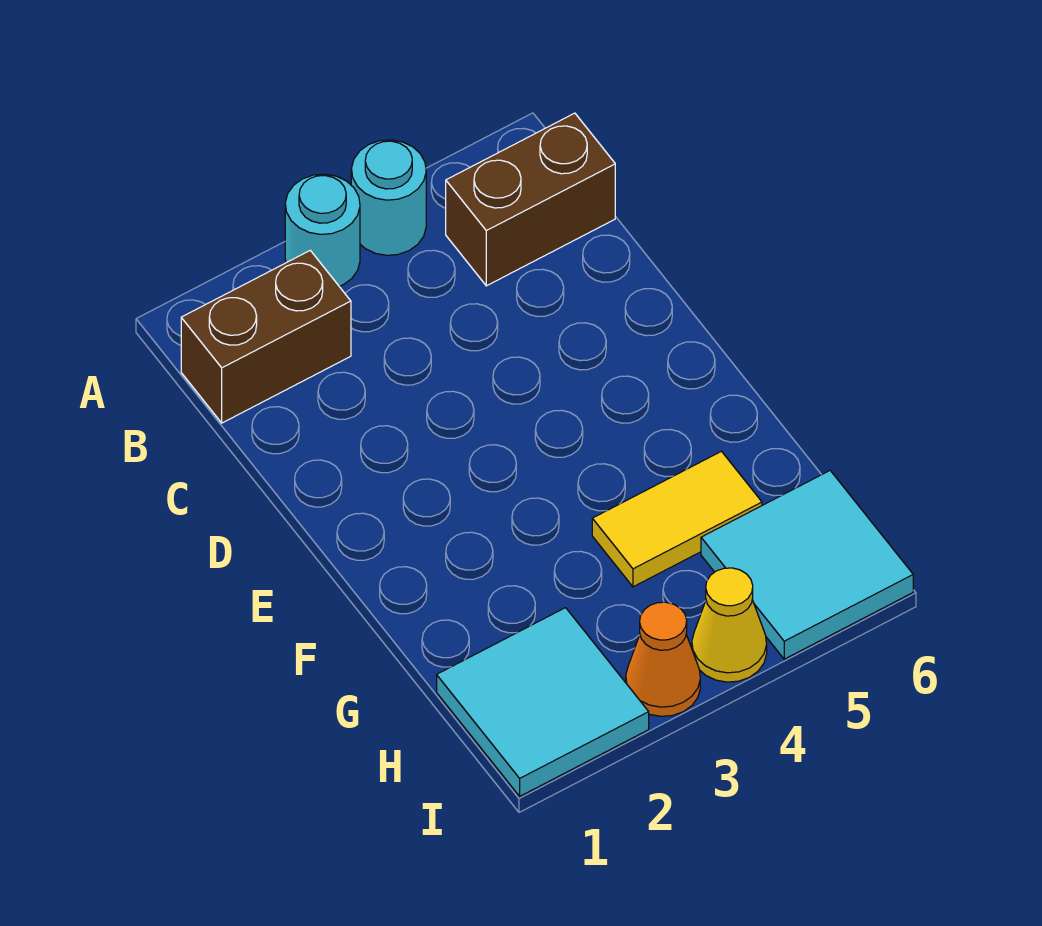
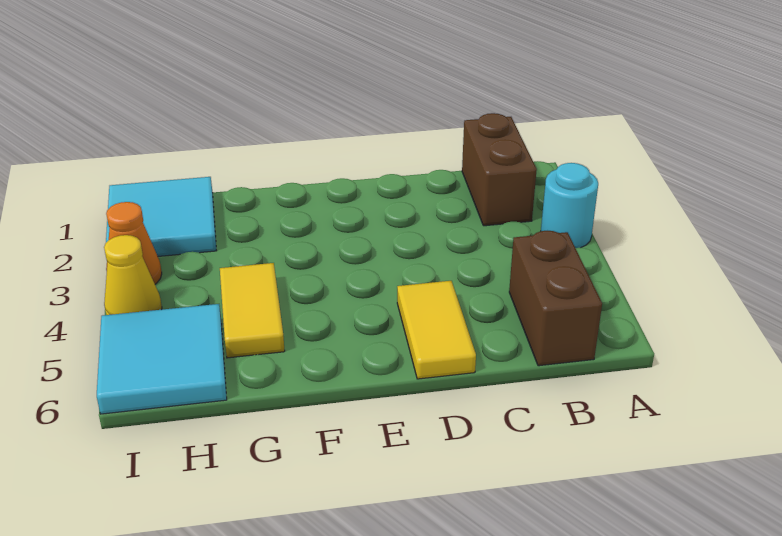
cyan round brick A4 level 1 -> none
none -> yellow tile D5:D6 level 1

